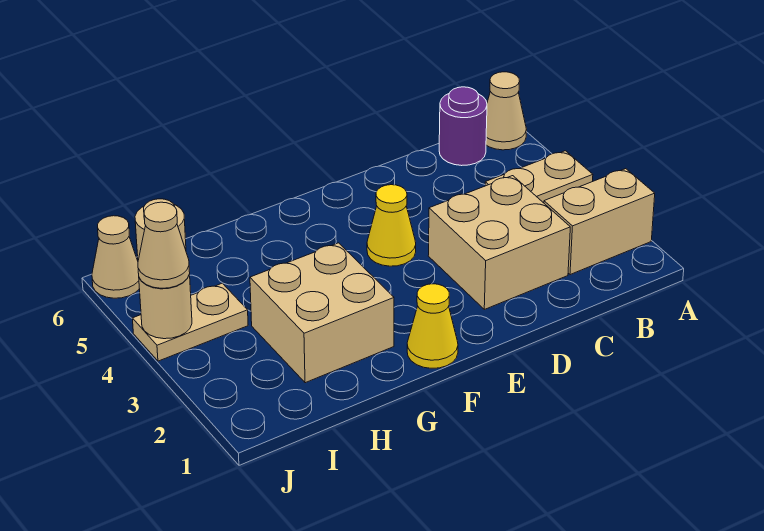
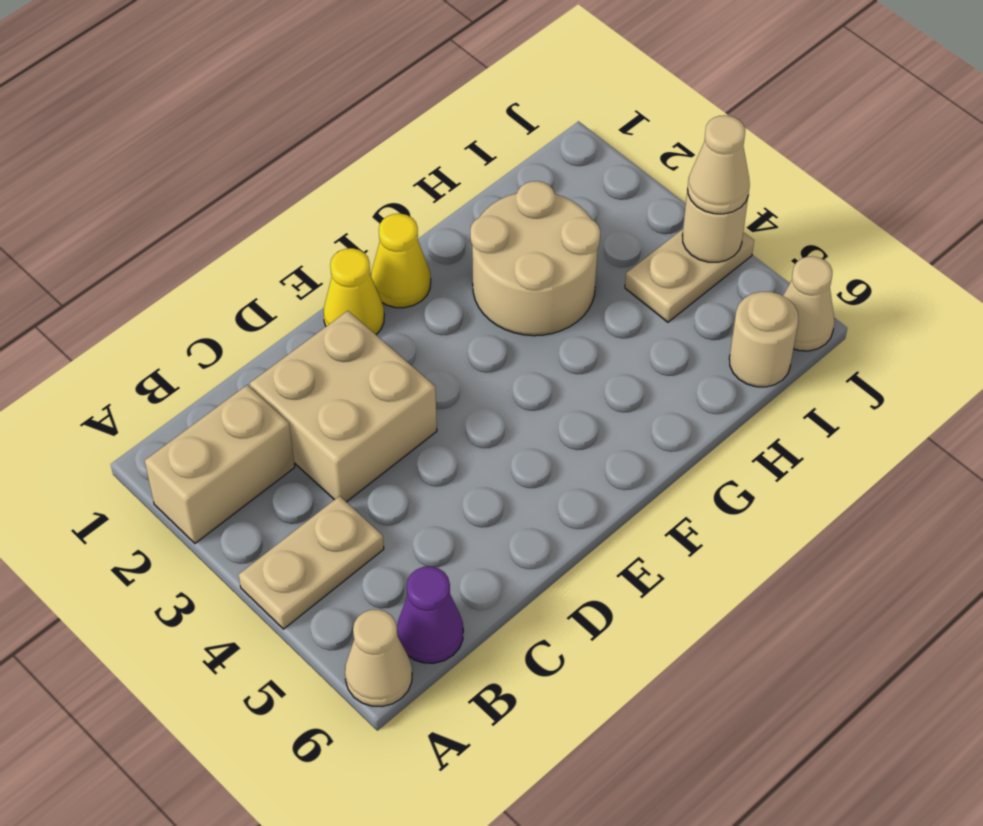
purple round brick B6 level 1 -> purple cone B6 level 1
yellow cone E4 level 1 -> yellow cone E1 level 1
tan brick G2:H3 level 1 -> tan round brick G2:H3 level 1

